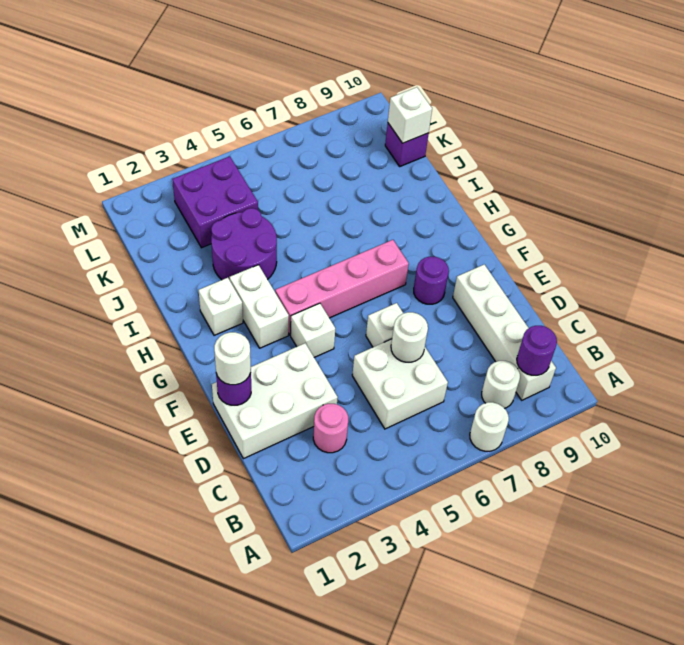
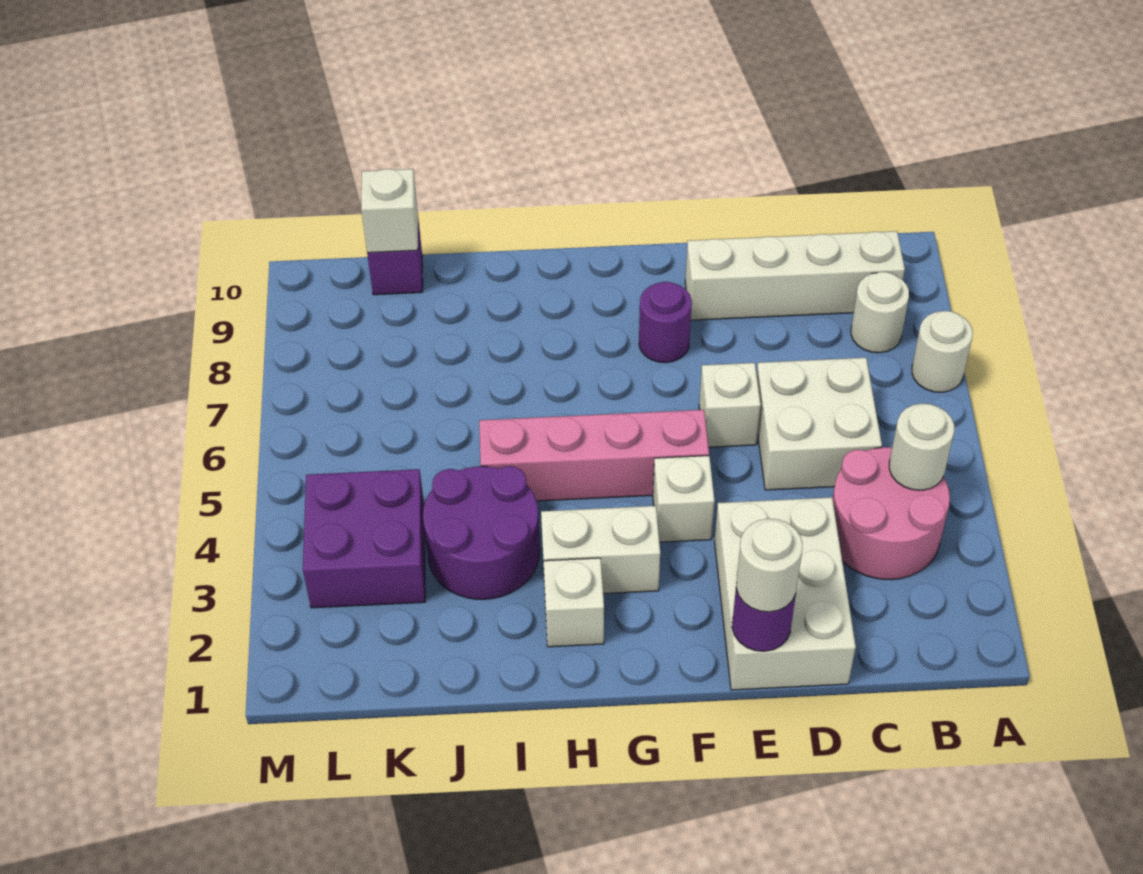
purple round brick B9 level 2 -> none
pink round brick C3 level 1 -> pink round brick B3:C4 level 1
white round brick D6 level 2 -> white round brick B4 level 2
pink brick G4:G7 level 1 -> pink brick F5:I5 level 1

